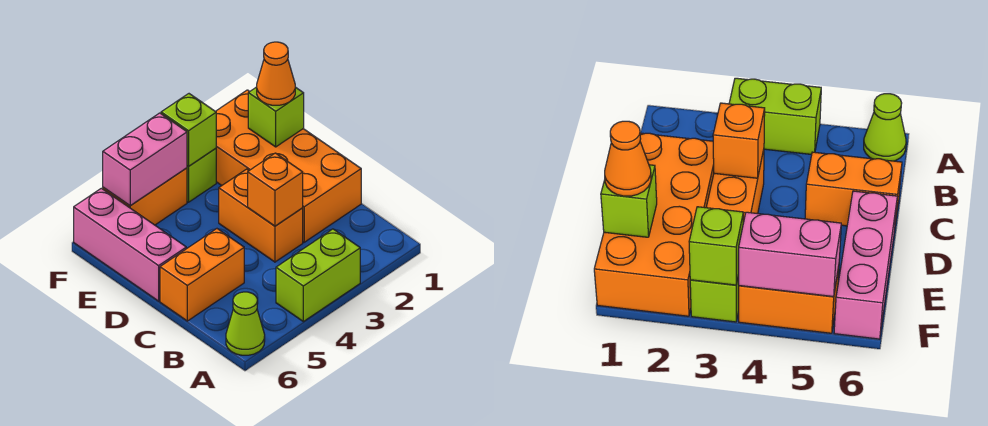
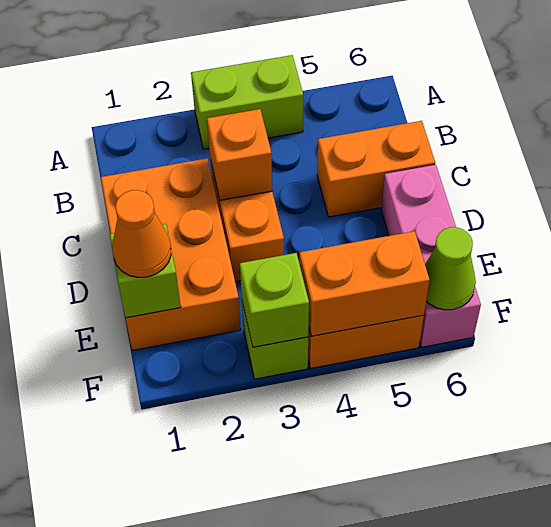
lime cone A6 level 1 -> lime cone F6 level 2
orange brick C1:F2 level 1 -> orange brick C1:E2 level 1
pink brick F4:F5 level 2 -> orange brick F4:F5 level 2

